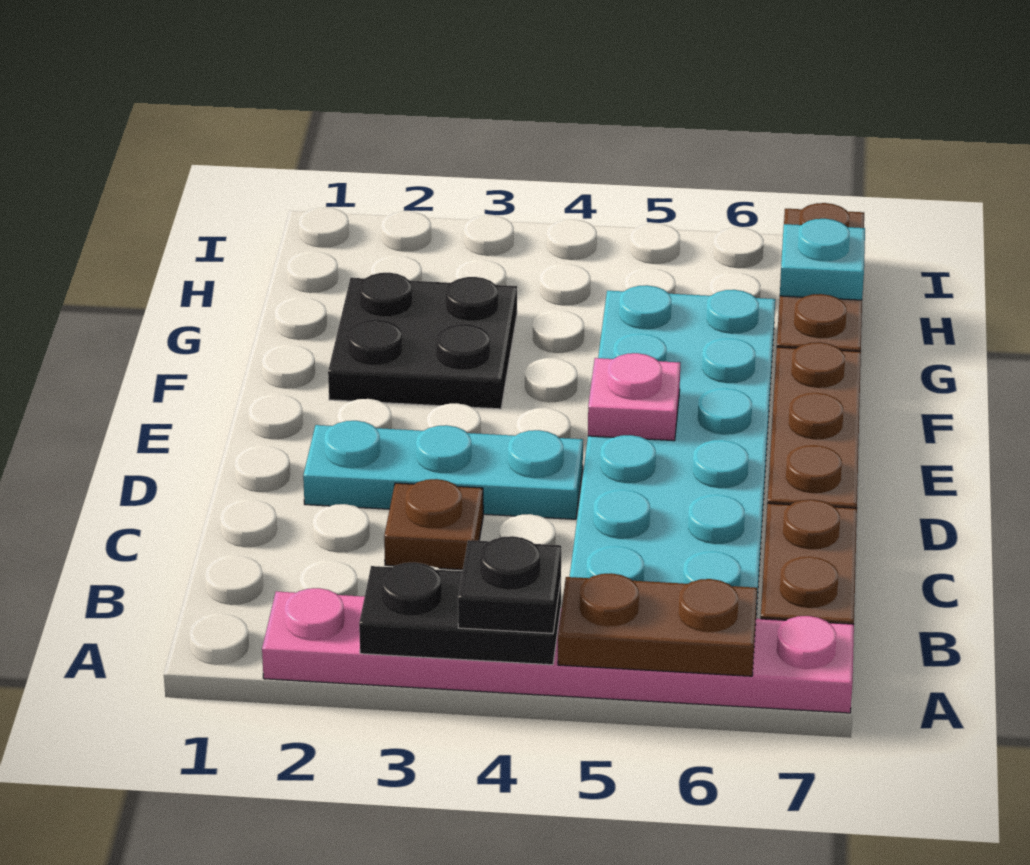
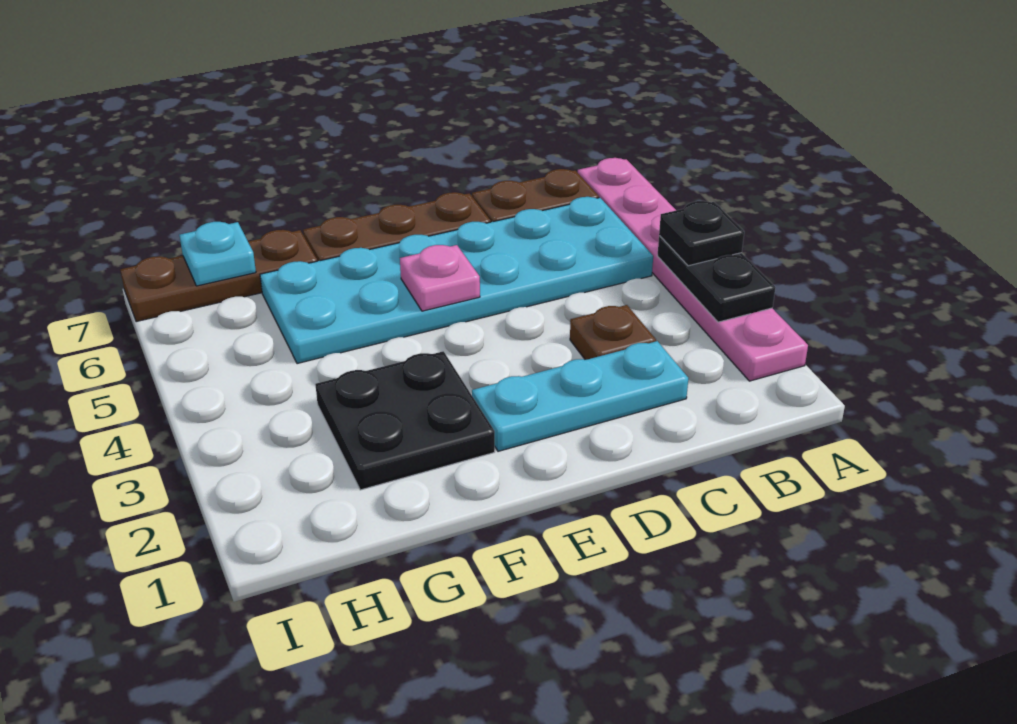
brown plate A5:A6 level 2 -> none
cyan plate D2:D4 level 1 -> cyan plate C2:E2 level 1

